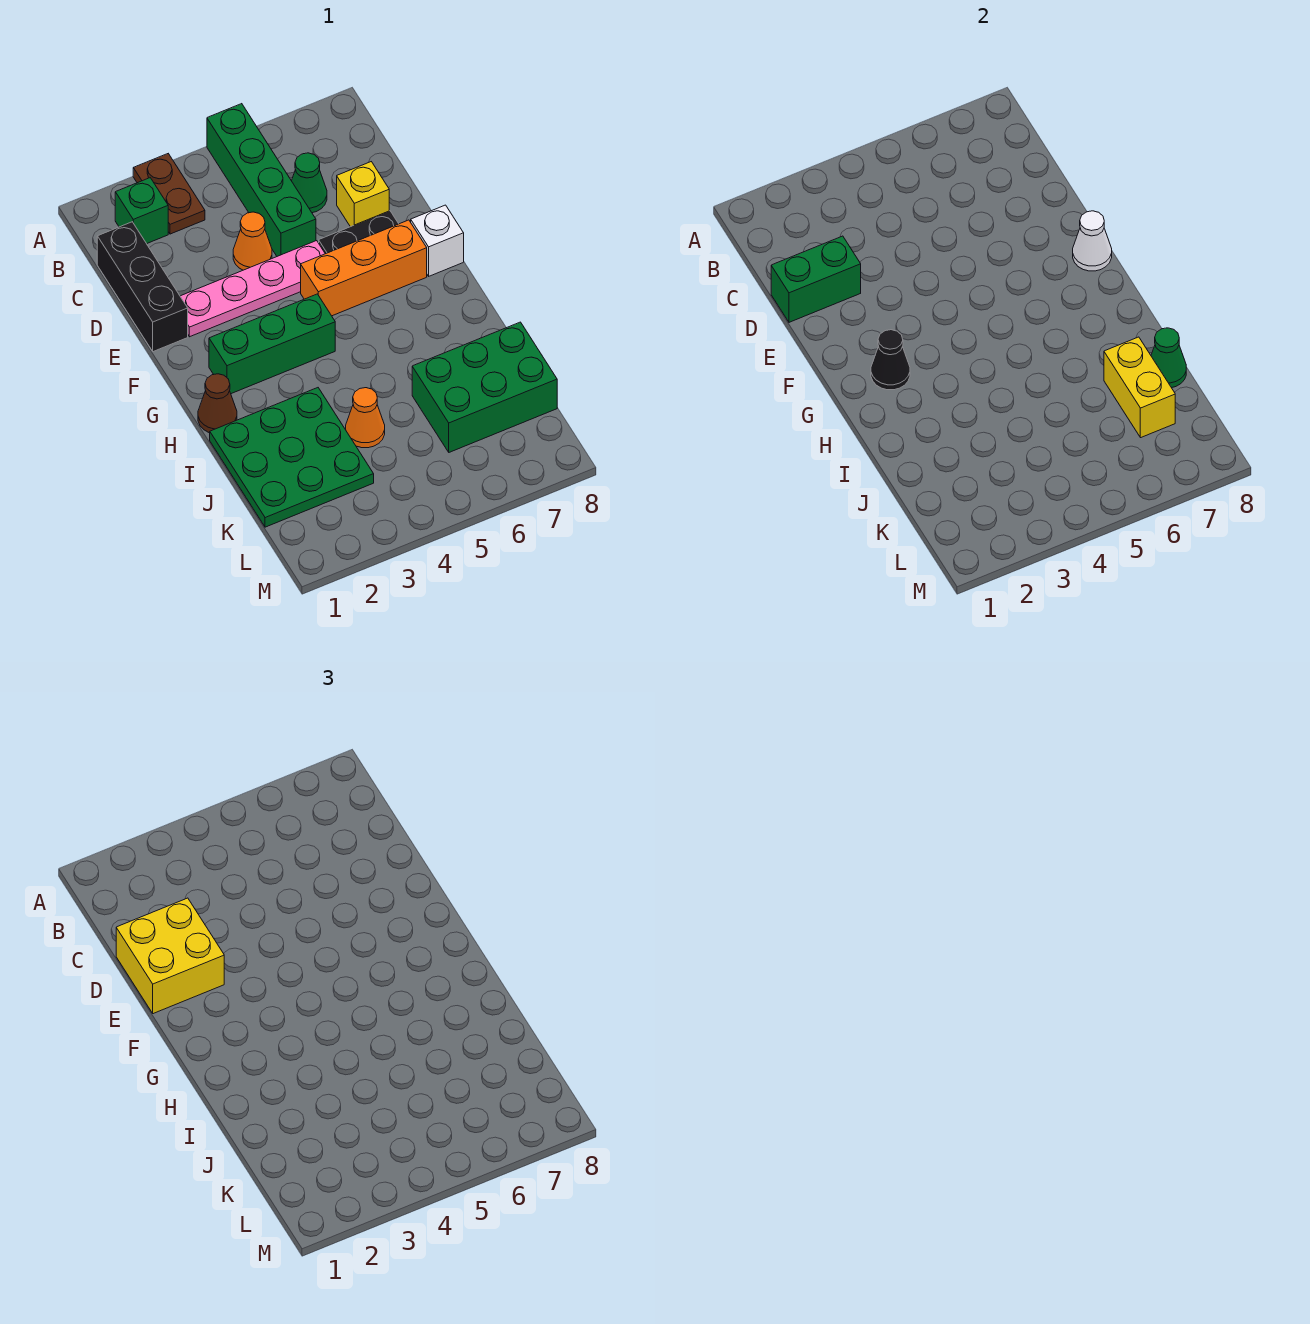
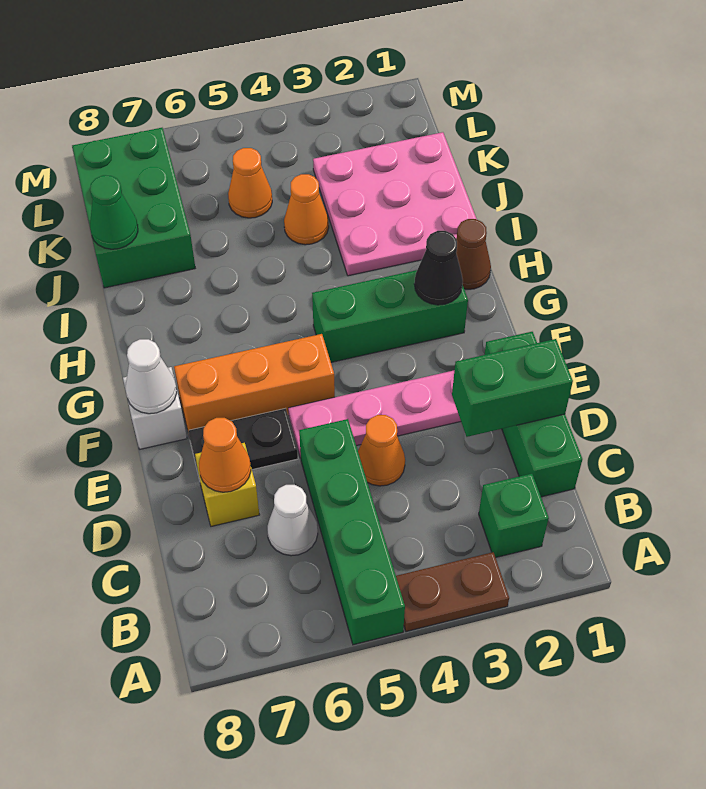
brown plate A3:B3 level 1 -> brown plate A3:A4 level 1
black brick C1:E1 level 1 -> green brick C1:E1 level 1
green cone C6 level 1 -> white cone C6 level 1
yellow brick D1:E2 level 3 -> none
none -> orange cone D7 level 2
green plate I1:K3 level 1 -> pink plate I1:K3 level 1
green brick J6:K8 level 1 -> green brick J7:L8 level 1
yellow brick J7:K7 level 2 -> none
none -> orange cone K5 level 1

